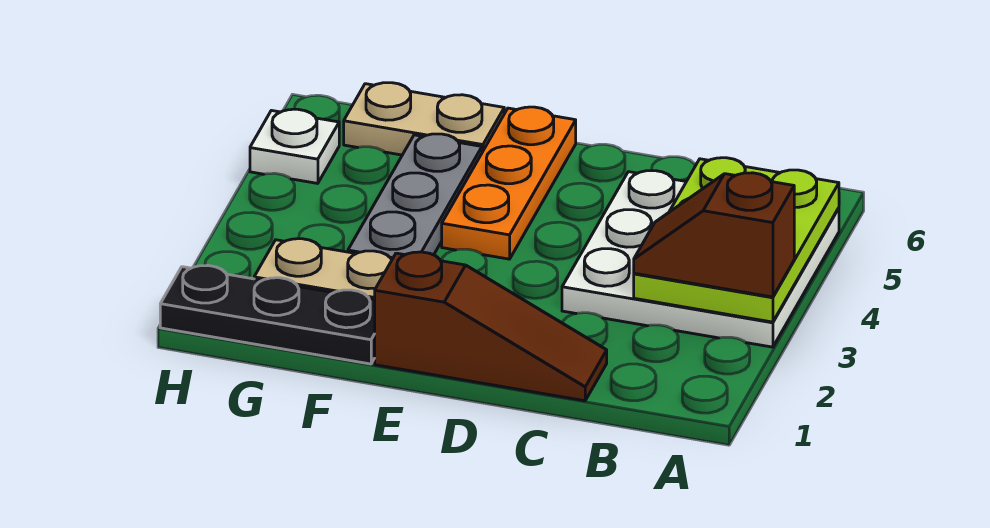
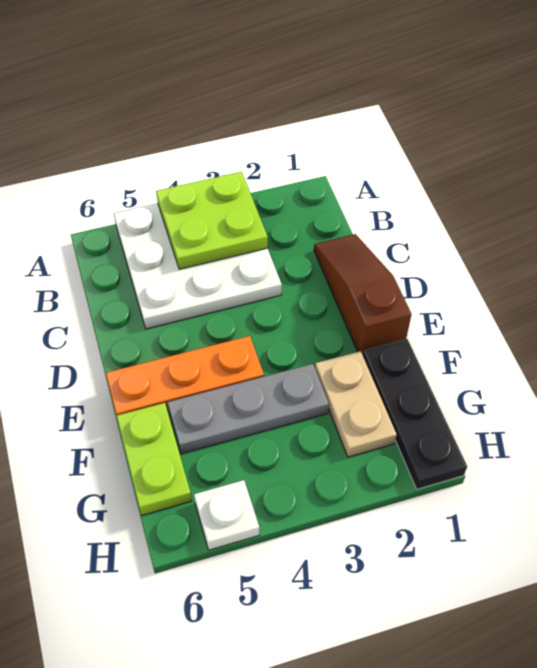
lime plate A3:B5 level 2 -> lime plate A3:B4 level 2
brown slope A3:B3 level 3 top A -> none
tan plate F6:G6 level 1 -> lime plate F6:G6 level 1

